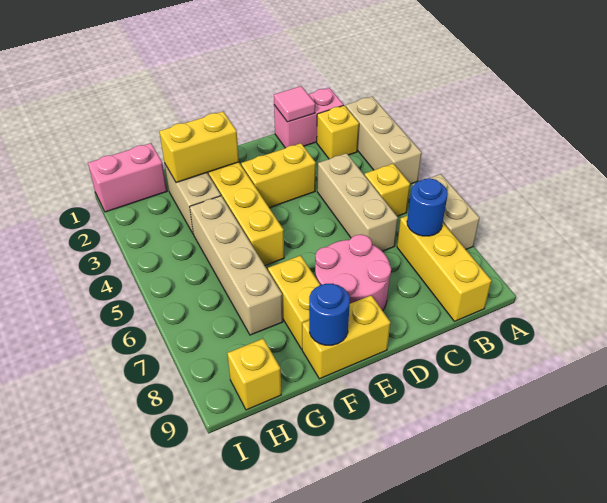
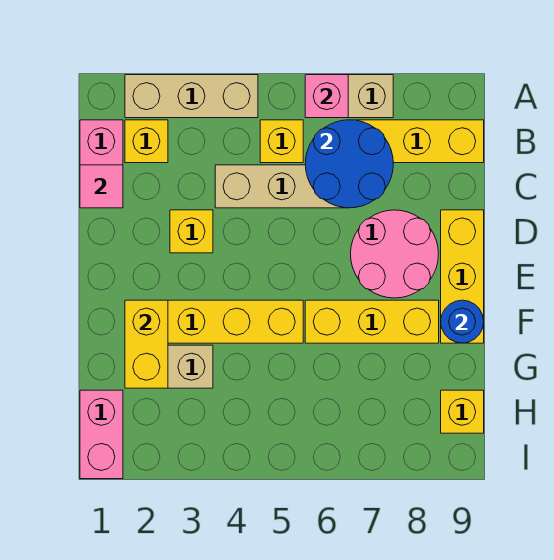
none -> pink brick A6 level 2
blue round brick B7 level 2 -> blue round brick B6:C7 level 2
yellow brick D3:E3 level 1 -> yellow brick D3 level 1
yellow brick E9:F9 level 1 -> yellow brick D9:F9 level 1
yellow brick F7:F8 level 1 -> yellow brick F6:F8 level 1
tan brick G4:G7 level 1 -> none

